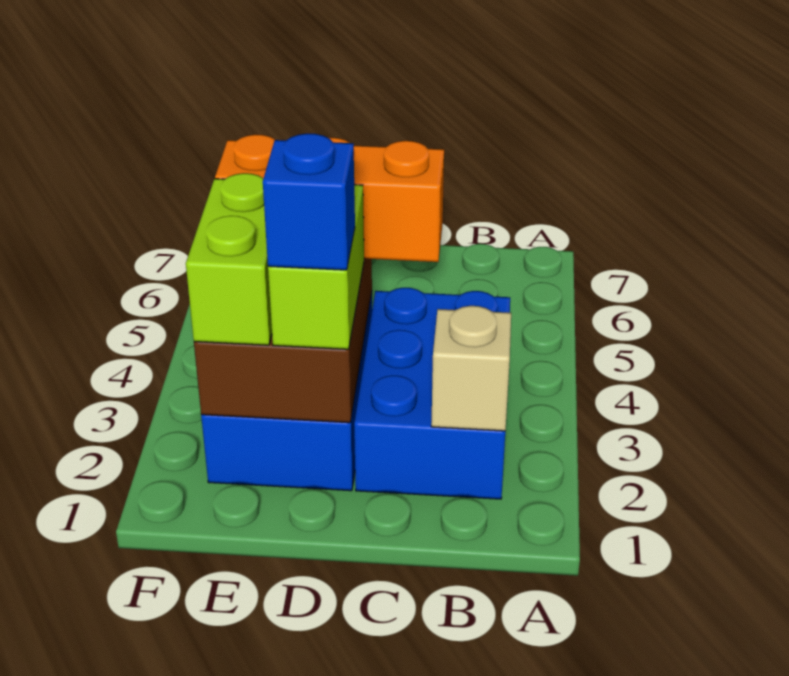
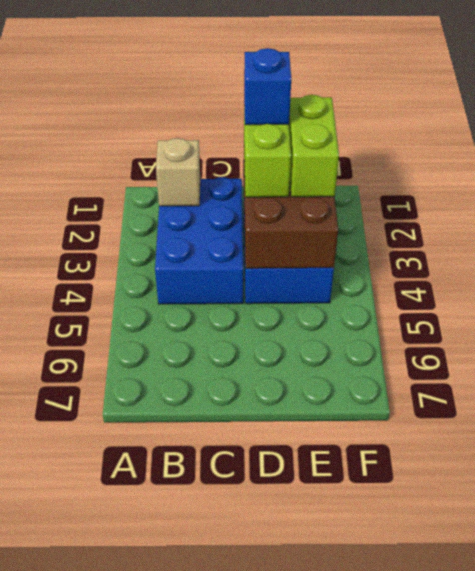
orange brick C4:E4 level 3 -> none

